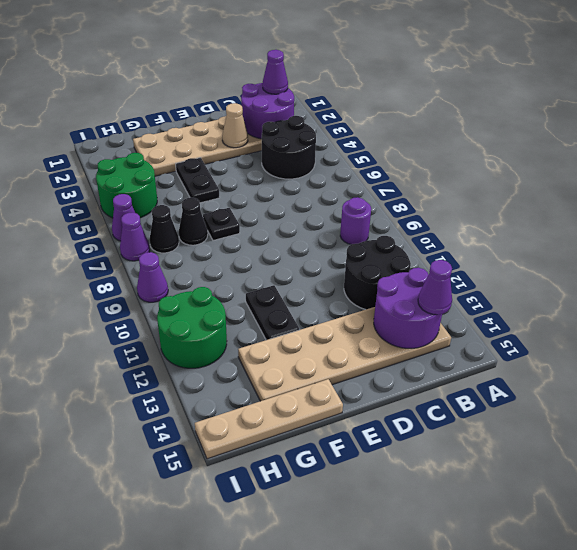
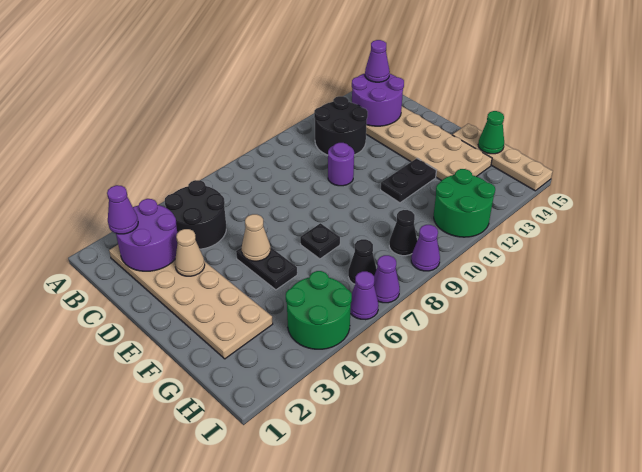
purple round brick B9 level 1 -> purple round brick D10 level 1
none -> tan cone E5 level 2
black plate F4:F5 level 1 -> black plate E5:F5 level 1
black cone G7 level 1 -> black cone H9 level 1
none -> green cone G15 level 2

